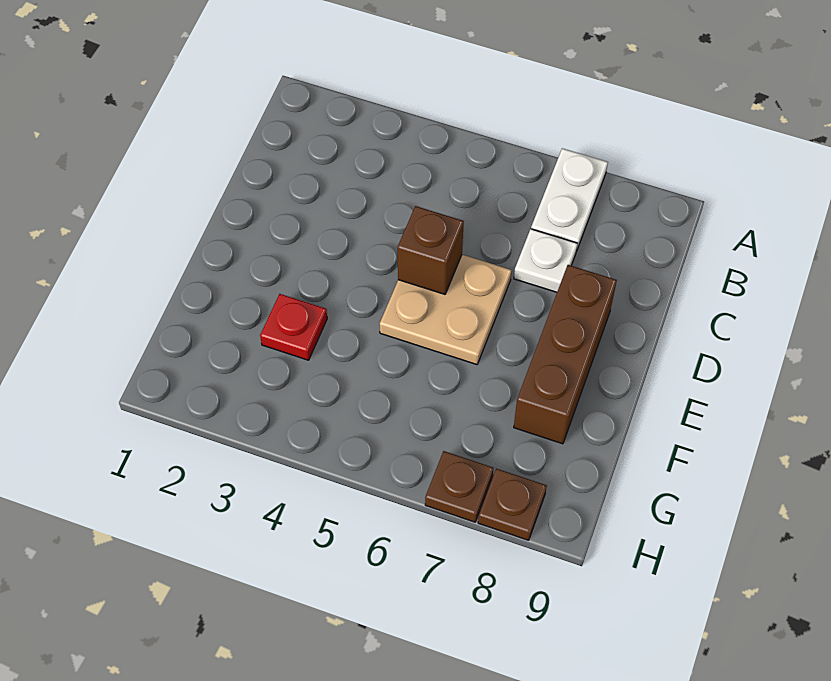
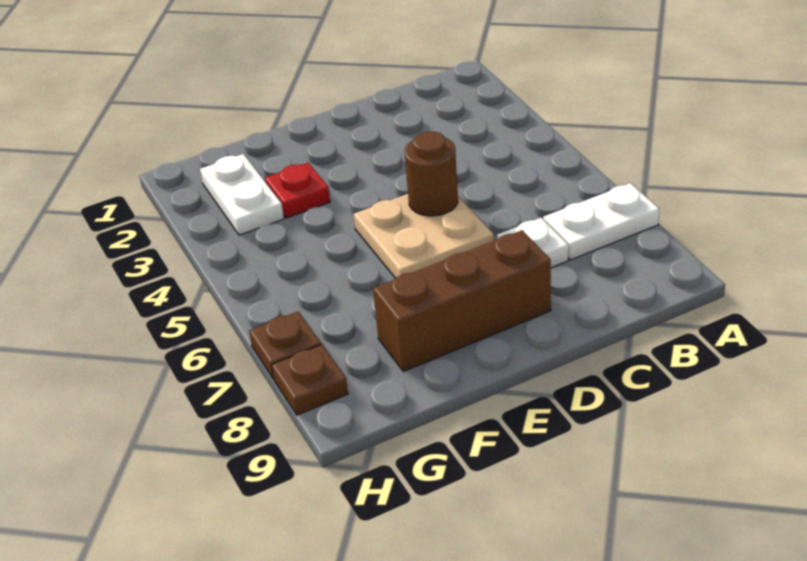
brown brick D5 level 2 -> brown round brick D5 level 2
none -> white plate G2:G3 level 1

